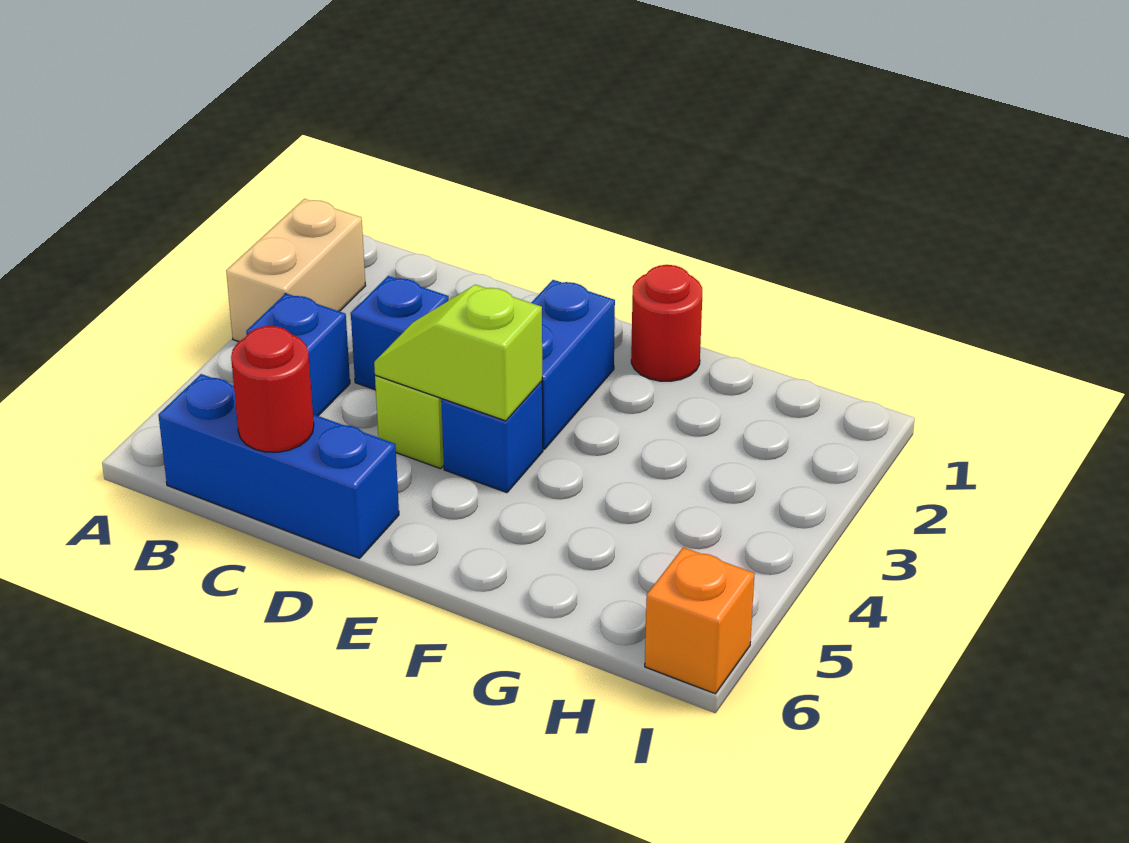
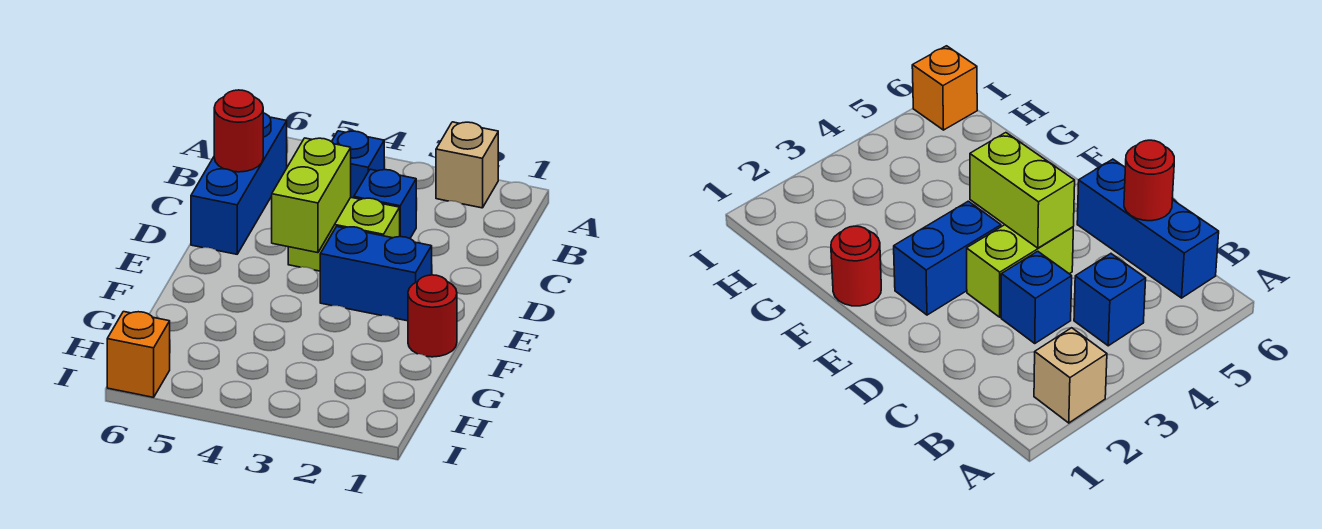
tan brick A2:A3 level 1 -> tan brick A2 level 1
lime slope D4:E4 level 2 top E -> lime brick D4:E4 level 2
blue brick E4 level 1 -> none

